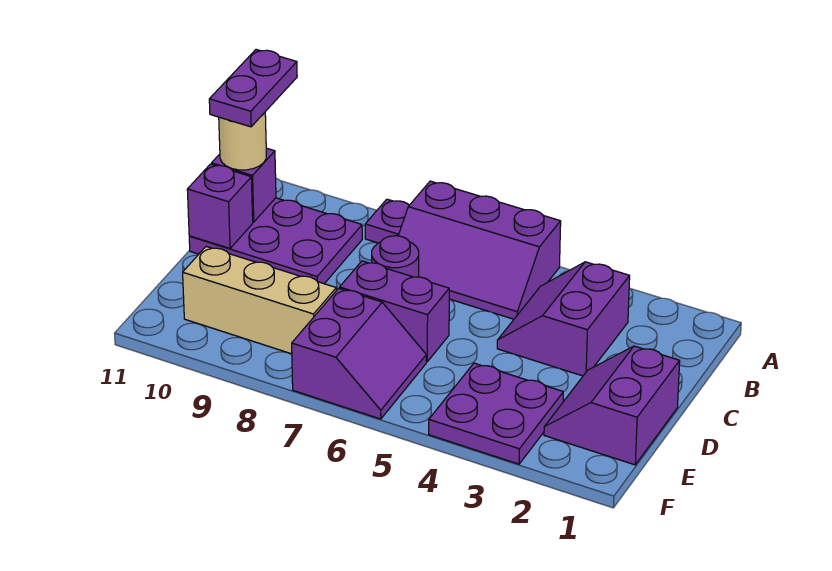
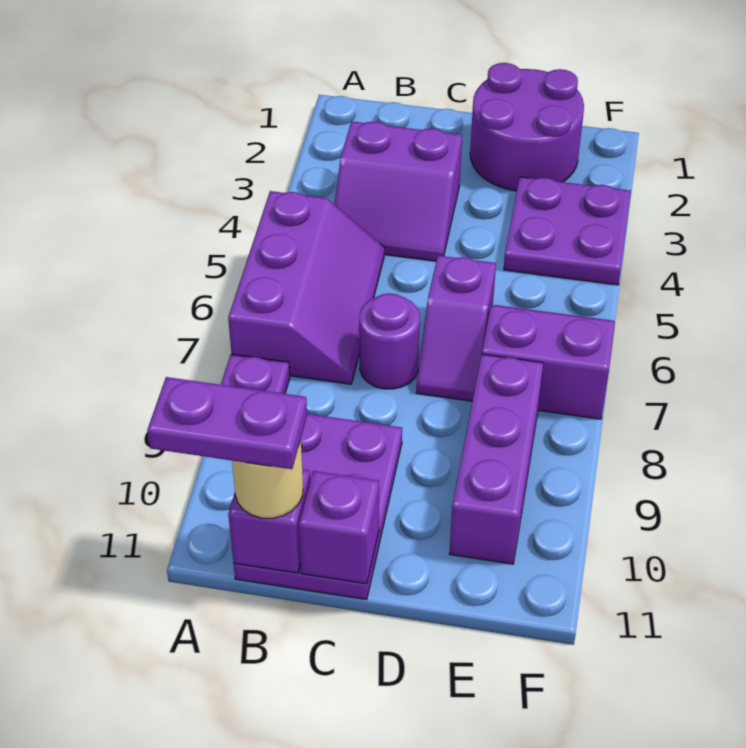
purple slope D1:E2 level 1 top 1 -> purple round brick D1:E2 level 1
purple brick D6:D7 level 1 -> purple slope D6:D7 level 1 top 6
tan brick E8:E10 level 1 -> purple brick E8:E10 level 1

